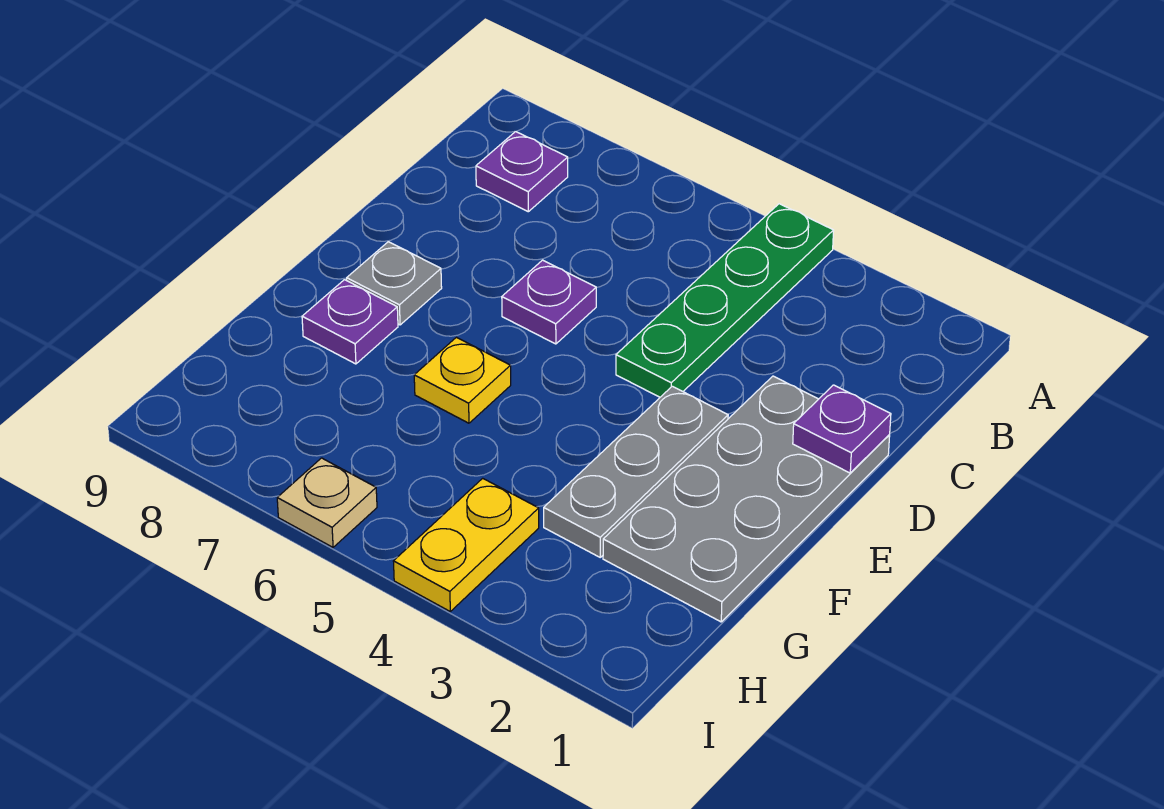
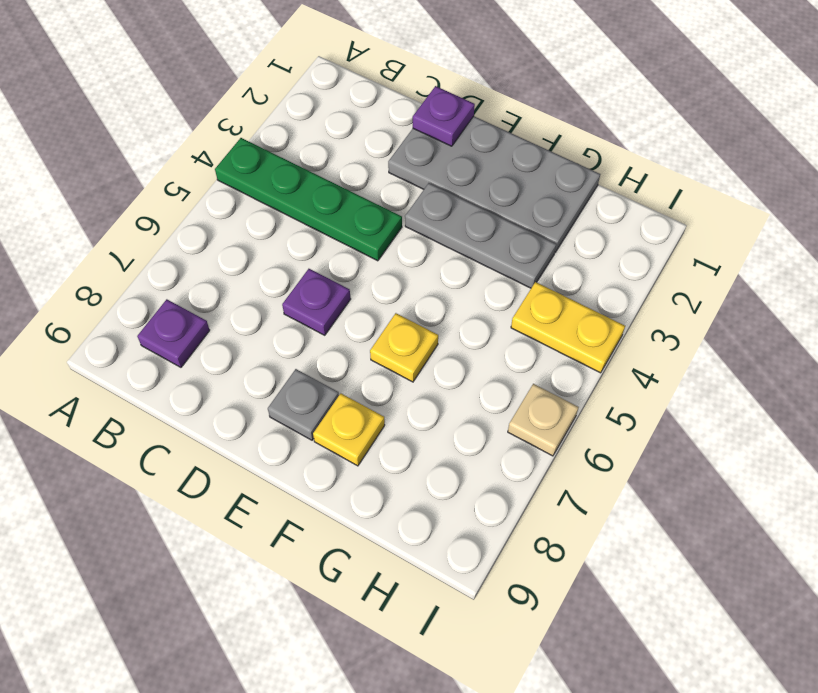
purple plate F8 level 1 -> yellow plate F8 level 1

